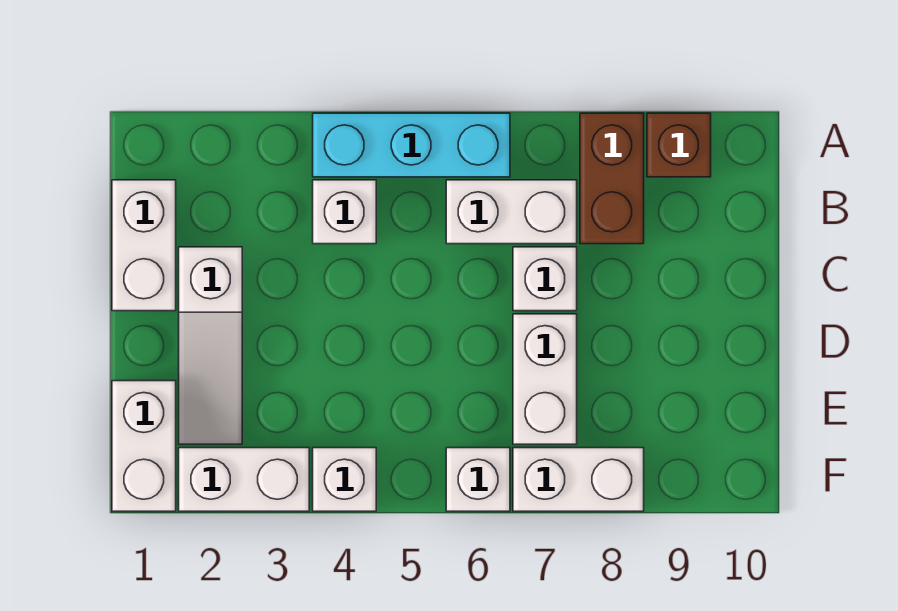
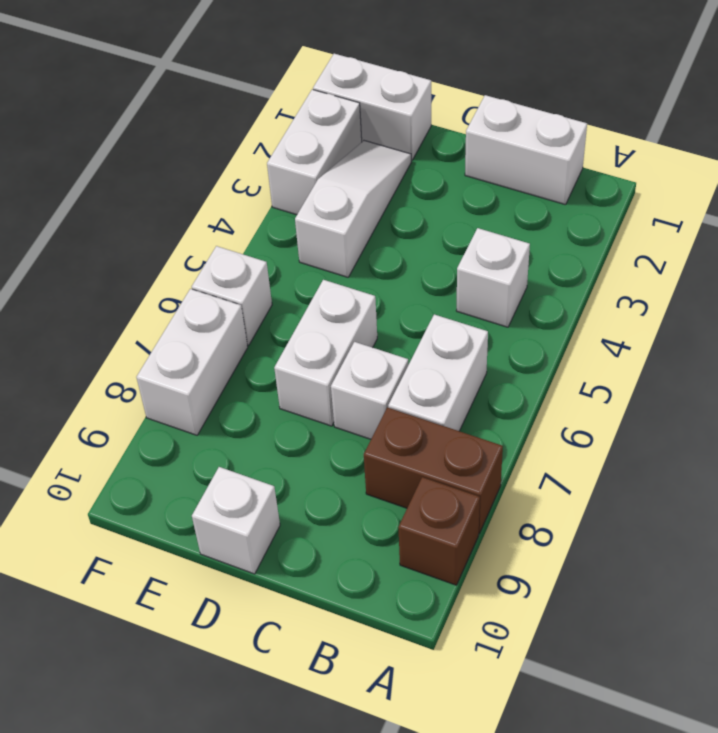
cyan brick A4:A6 level 1 -> none
white slope C2:E2 level 1 top C -> white slope E2:E4 level 1 top 4
white brick D7:E7 level 1 -> white brick D6:D7 level 1
white brick F4 level 1 -> white brick D10 level 1

